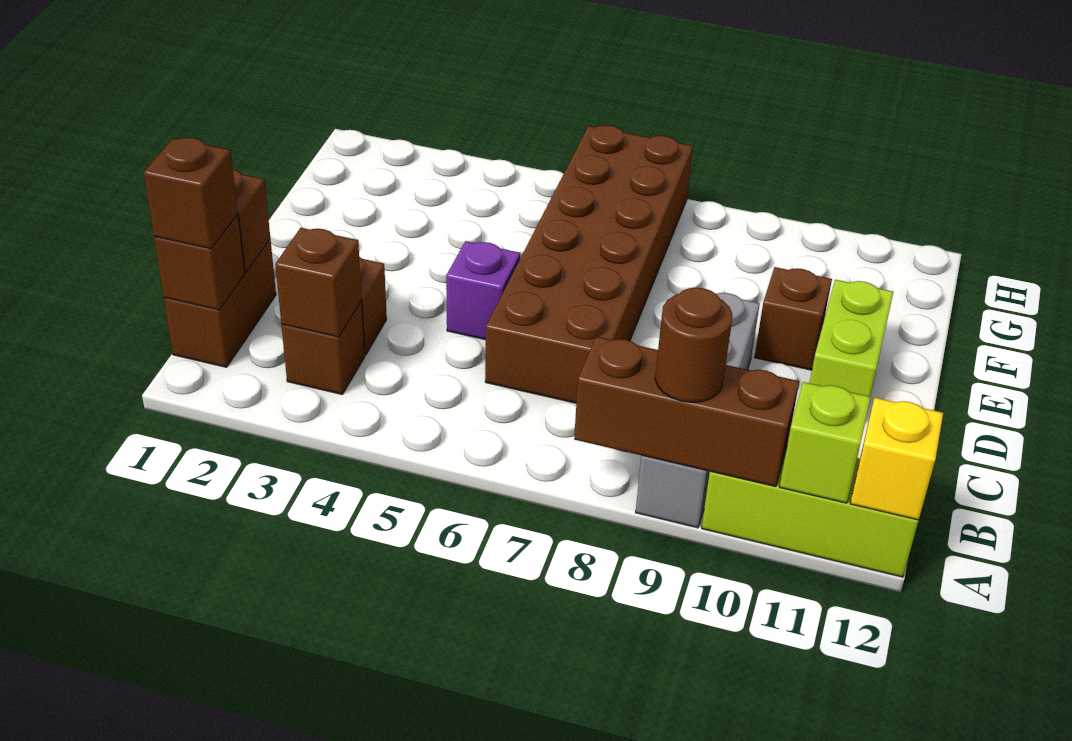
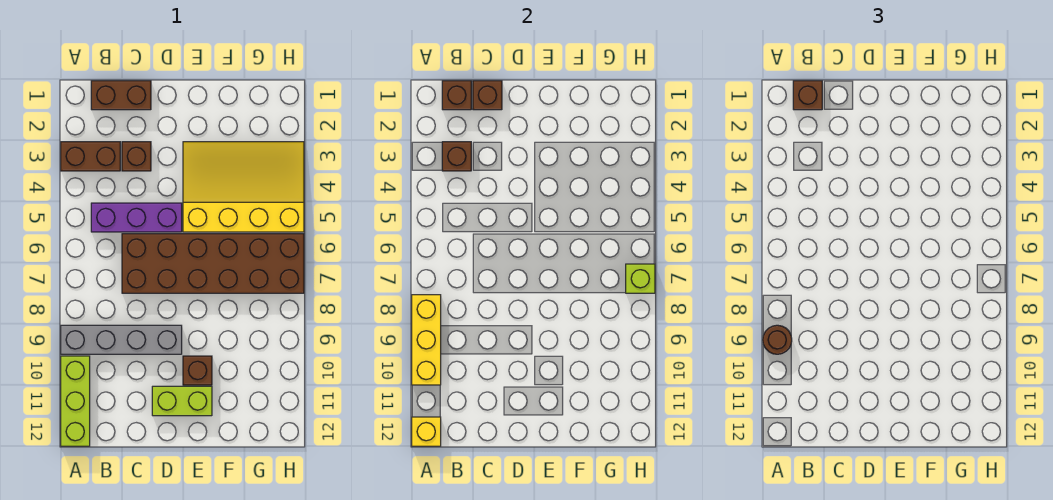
brown brick A8:A10 level 2 -> yellow brick A8:A10 level 2
lime brick A11 level 2 -> lime brick H7 level 2
brown brick B3 level 1 -> brown brick A3:B3 level 1
purple brick D5 level 1 -> purple brick B5:D5 level 1
none -> yellow slope E3:H5 level 1 top 5

